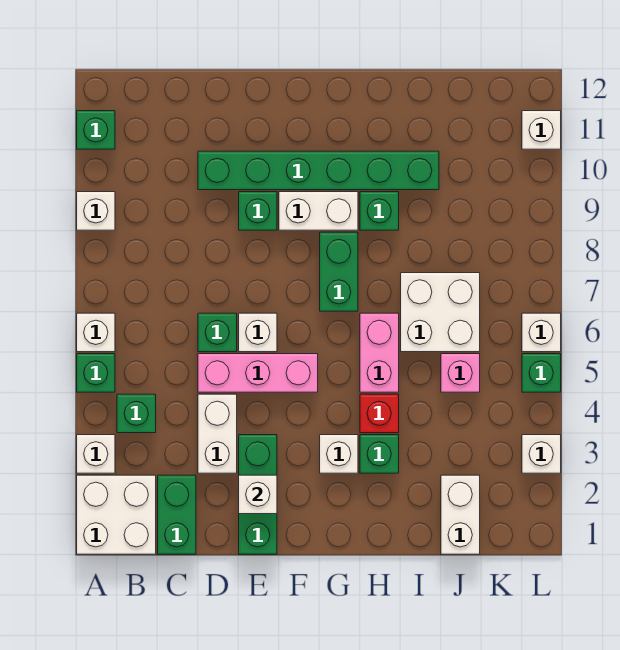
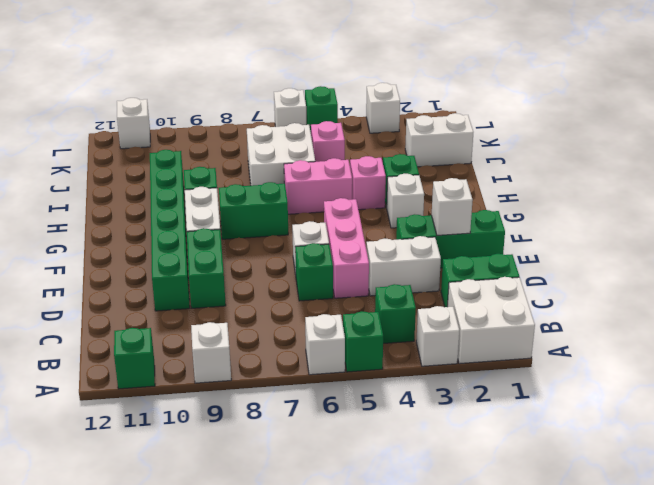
green brick E9 level 1 -> green brick D9:E9 level 1
red brick H4 level 1 -> pink brick H4 level 1

